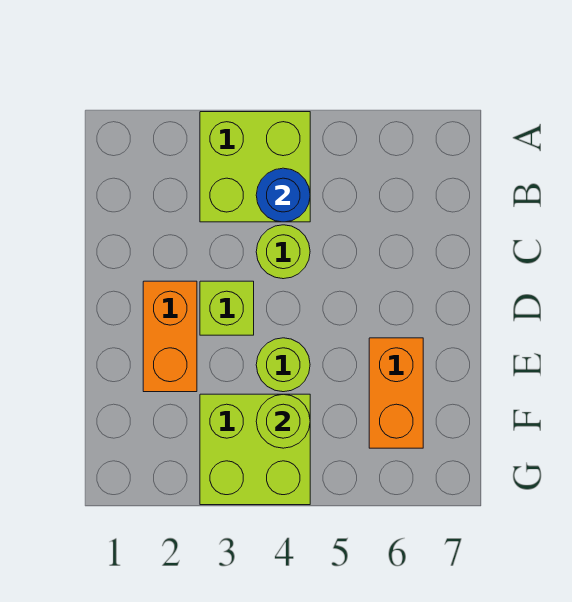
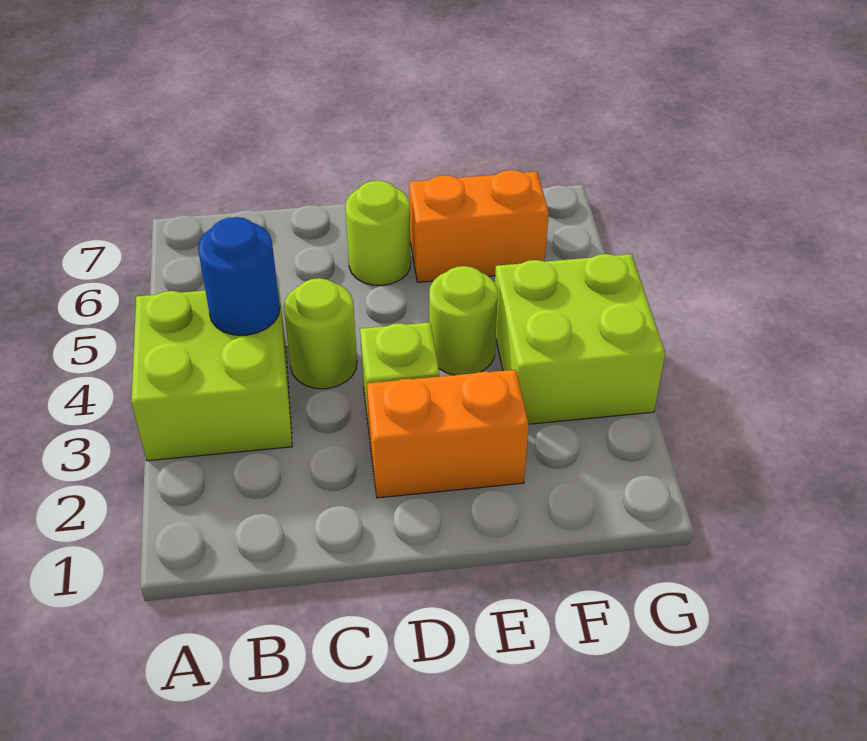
lime round brick F4 level 2 -> lime round brick D6 level 1

